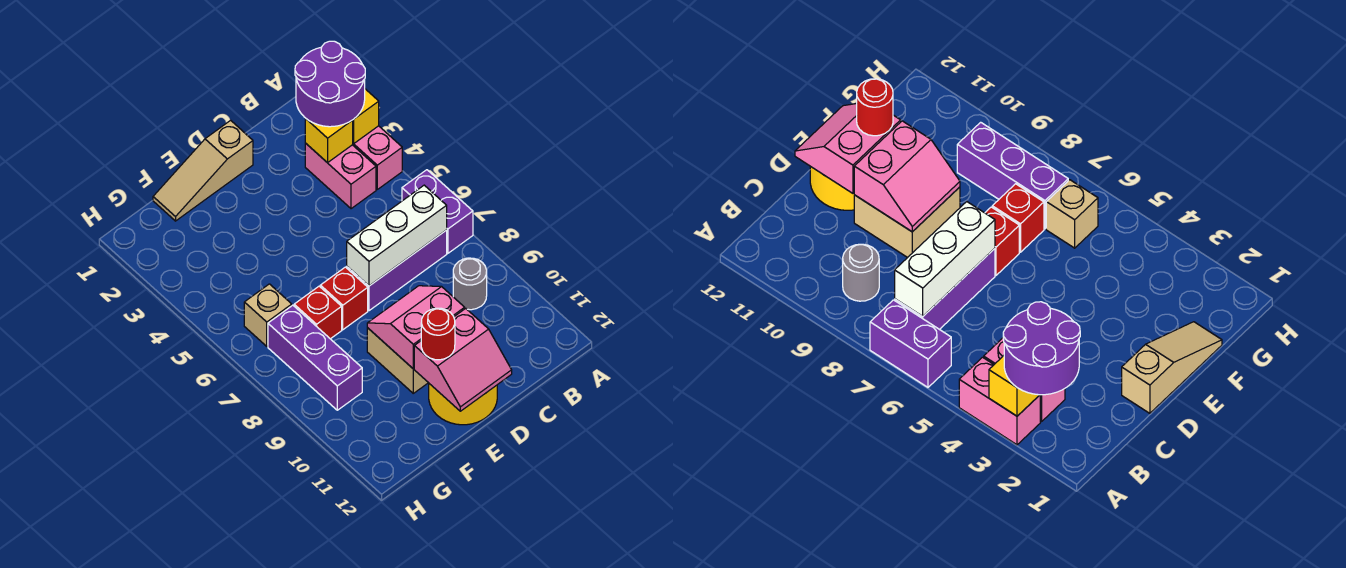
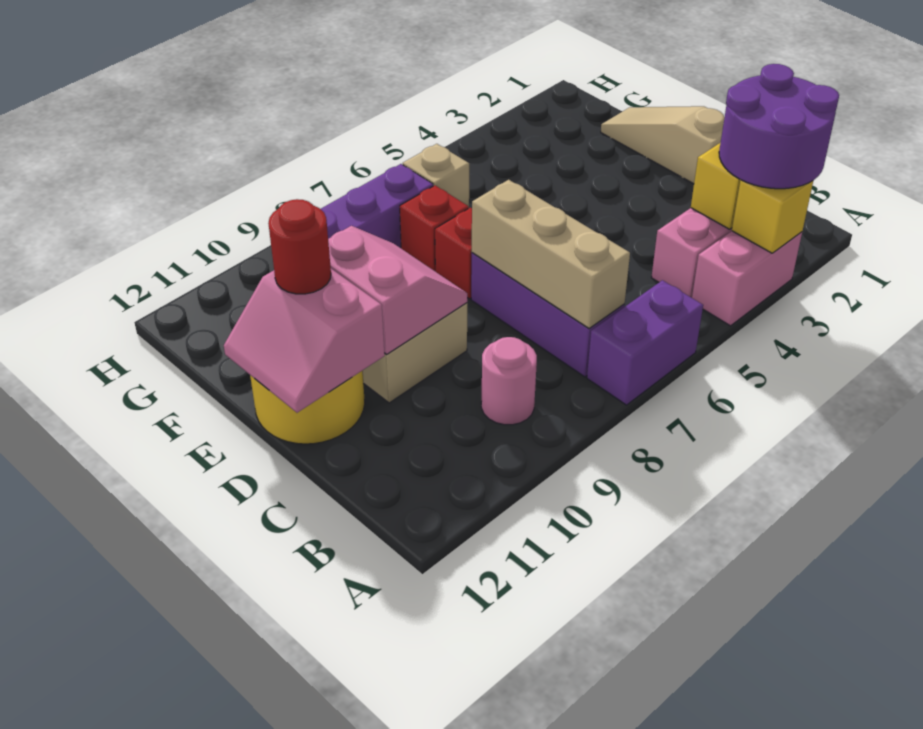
white brick B7:D7 level 2 -> tan brick B7:D7 level 2
grey round brick B9 level 1 -> pink round brick B9 level 1

